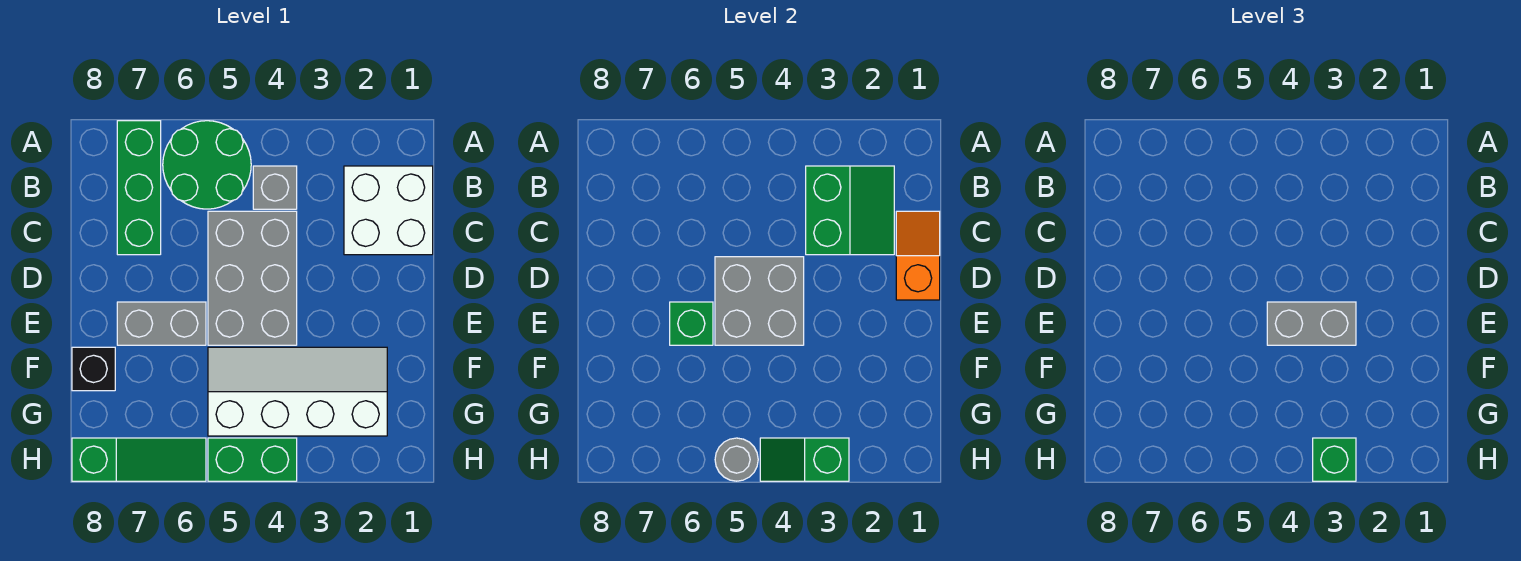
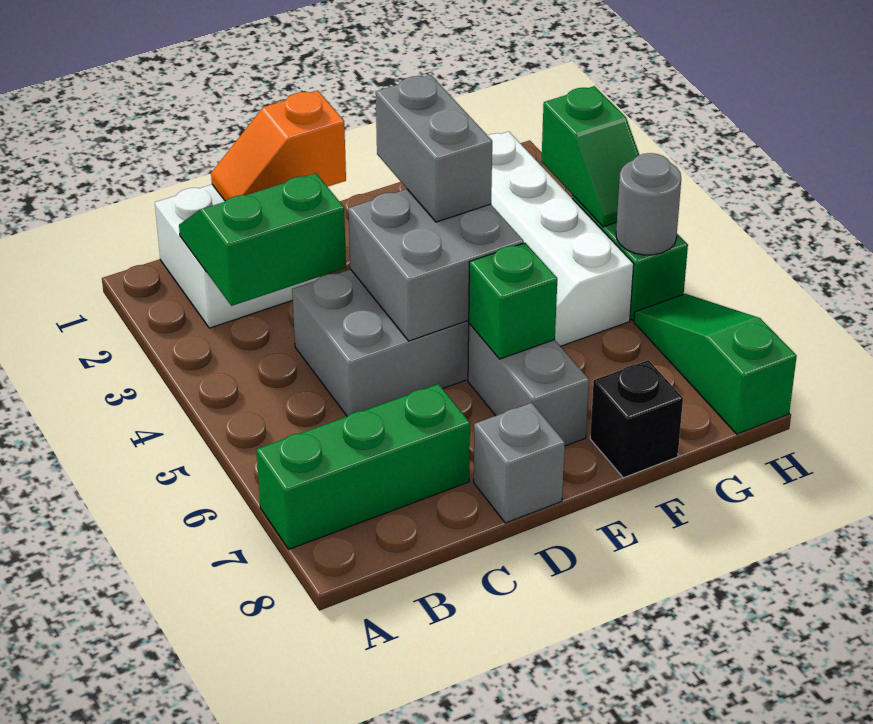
green round brick A5:B6 level 1 -> none
grey brick B4 level 1 -> grey brick D8 level 1
green brick H3 level 3 -> none

